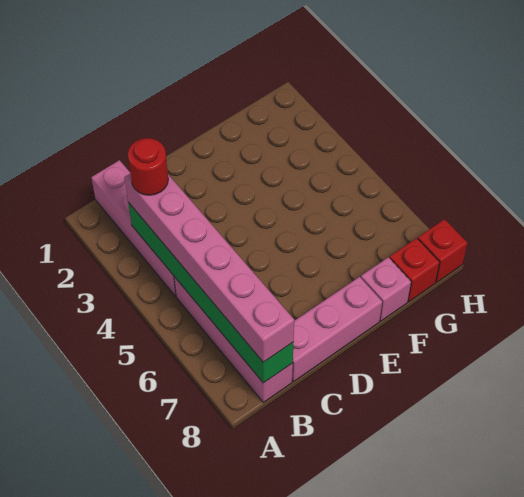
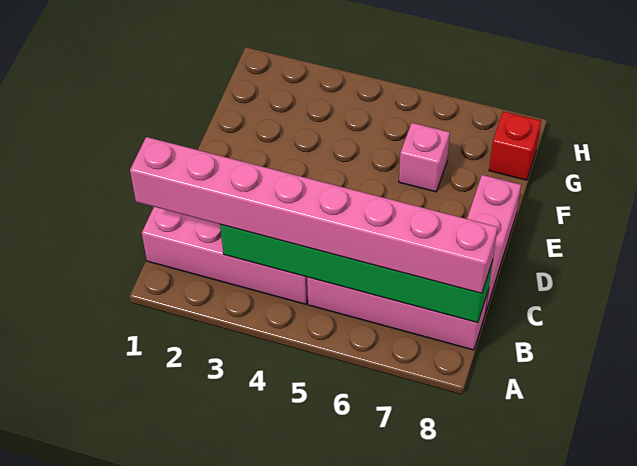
pink brick B3:B8 level 3 -> pink brick B1:B8 level 3
red round brick B3 level 4 -> none
pink brick F8 level 1 -> pink brick F6 level 1
red brick H8 level 1 -> none

